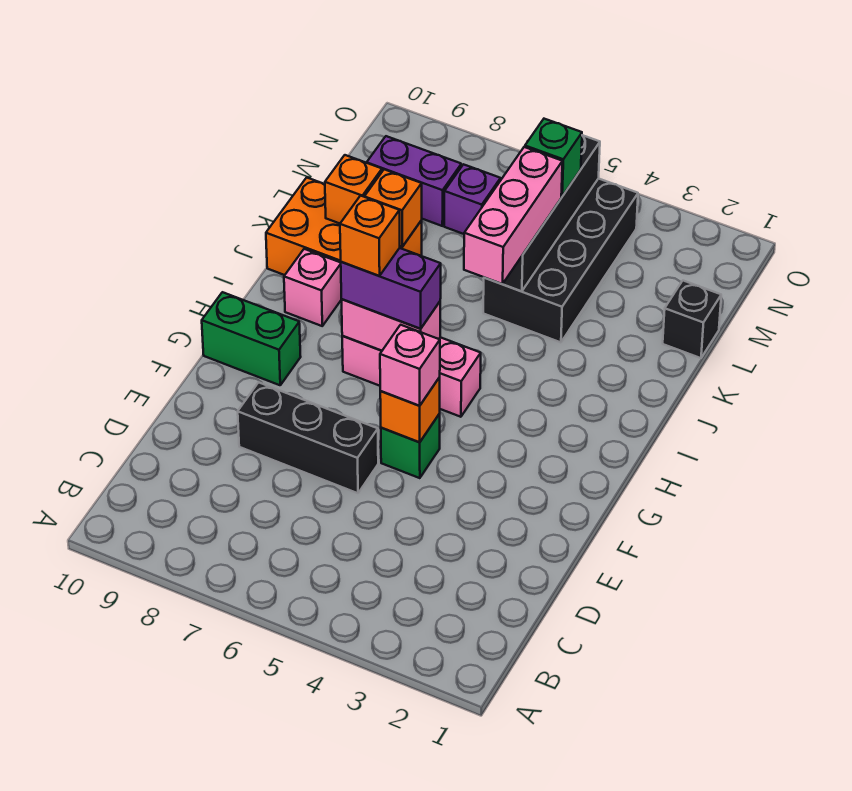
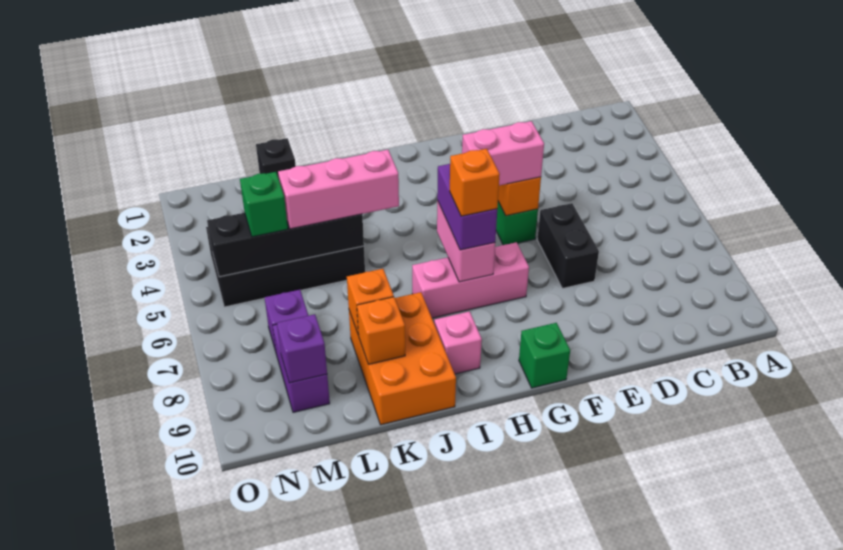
black brick E6:E8 level 1 -> black brick E6:E7 level 1
pink brick F5 level 3 -> pink brick F5:G5 level 3
green brick G9:G10 level 1 -> green brick G10 level 1
pink brick H5:H7 level 1 -> pink brick G7:I7 level 1
none -> purple brick M9 level 2

